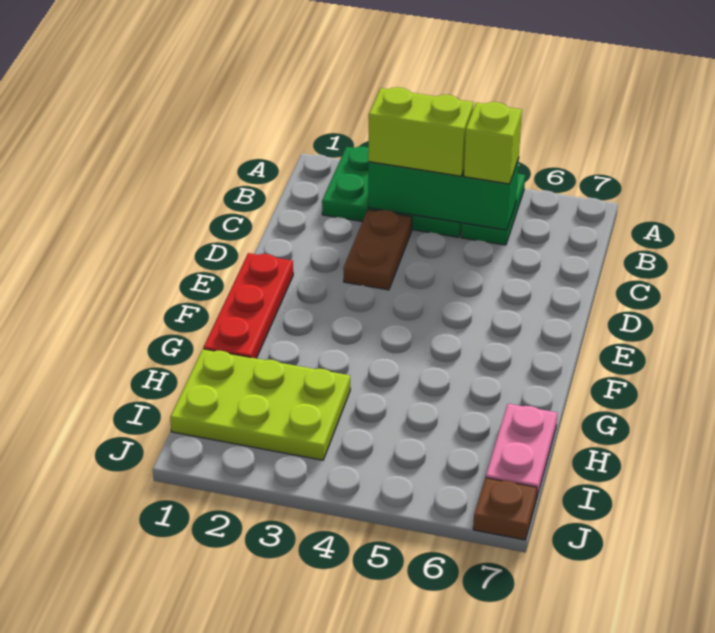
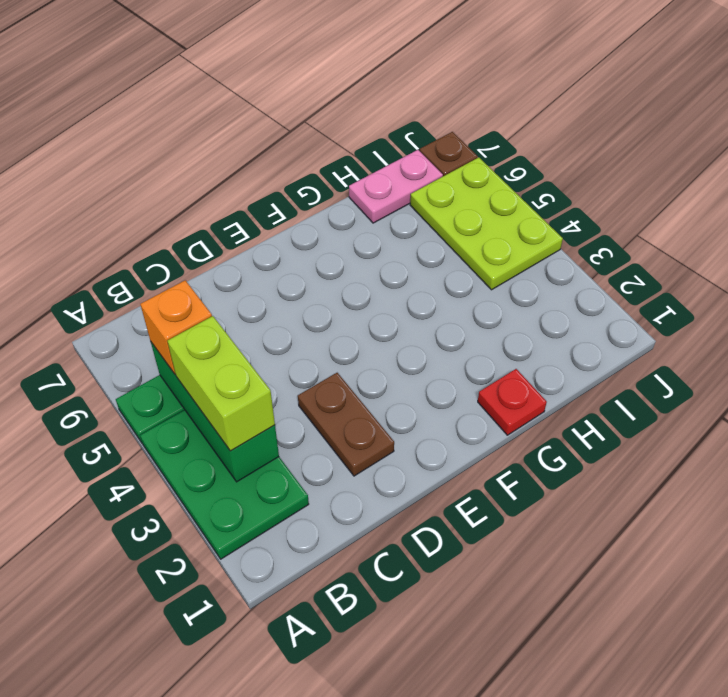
lime brick B5 level 3 -> orange brick B5 level 3
brown plate C3:D3 level 1 -> brown plate D2:D3 level 1
red plate E1:G1 level 1 -> red plate G1 level 1
lime plate H1:I3 level 1 -> lime plate I4:J6 level 1

